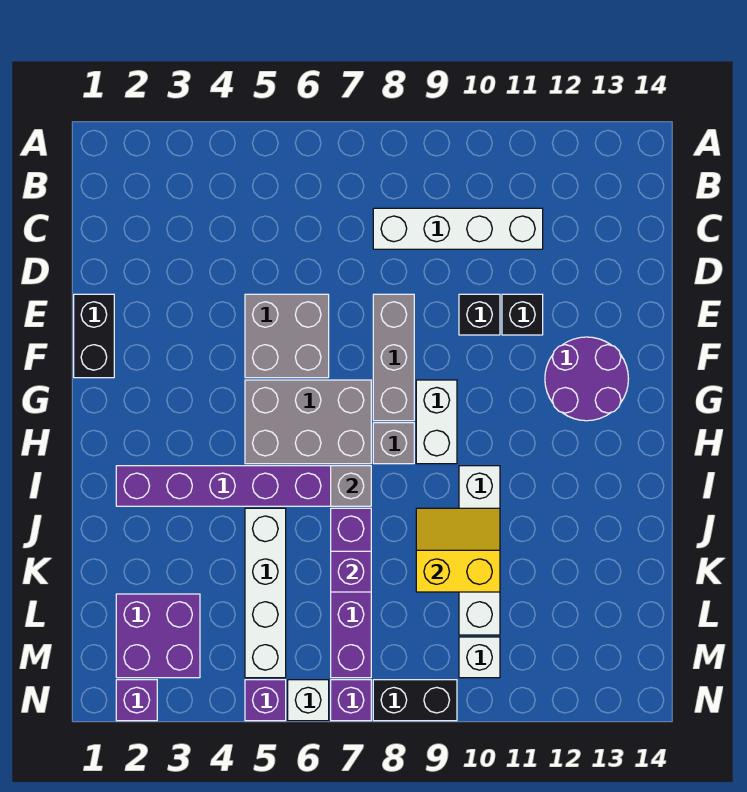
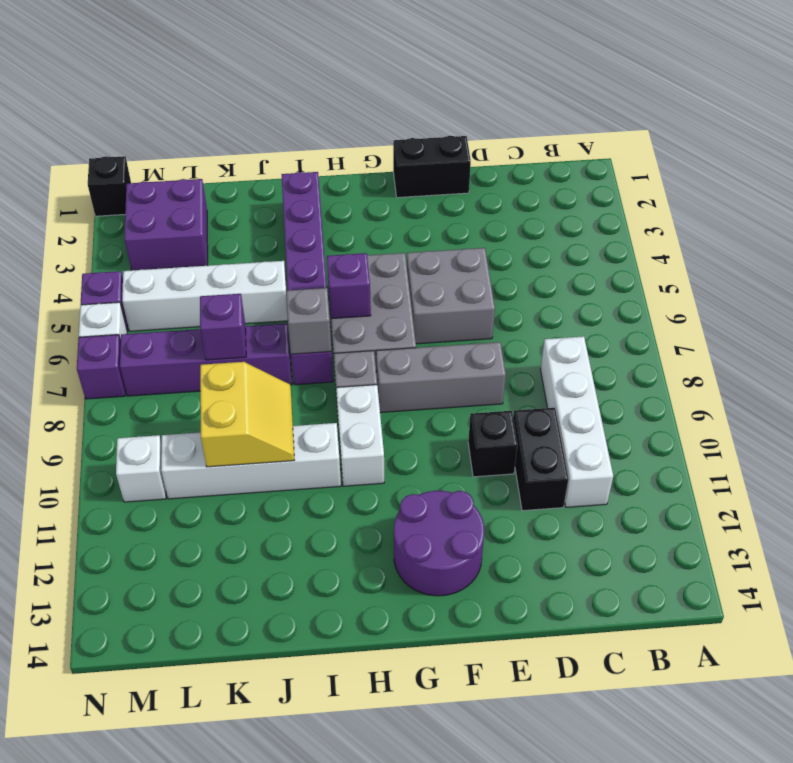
black brick E11 level 1 -> black brick N1 level 1
white brick G9:H9 level 1 -> white brick H9:H10 level 1
purple brick N2 level 1 -> purple brick H6 level 2
black brick N8:N9 level 1 -> black brick D10:D11 level 1

